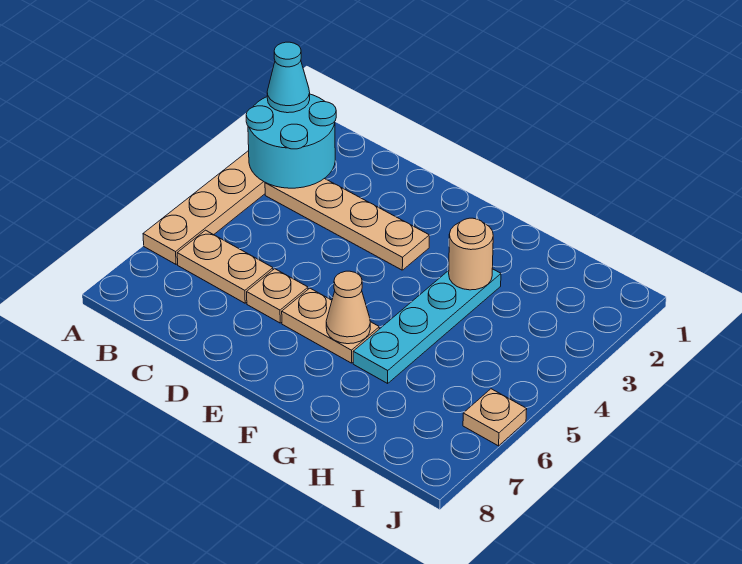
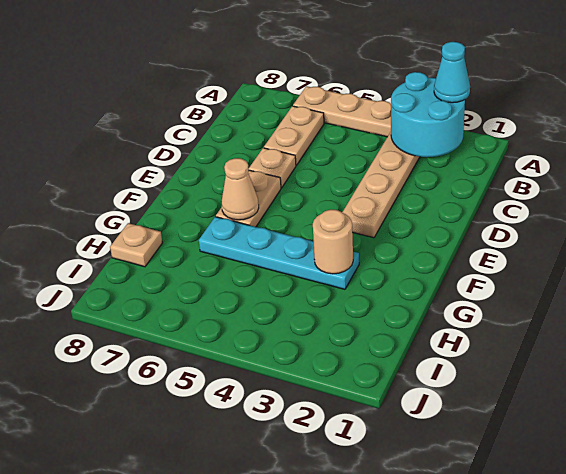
tan plate J6 level 1 -> tan plate H8 level 1

